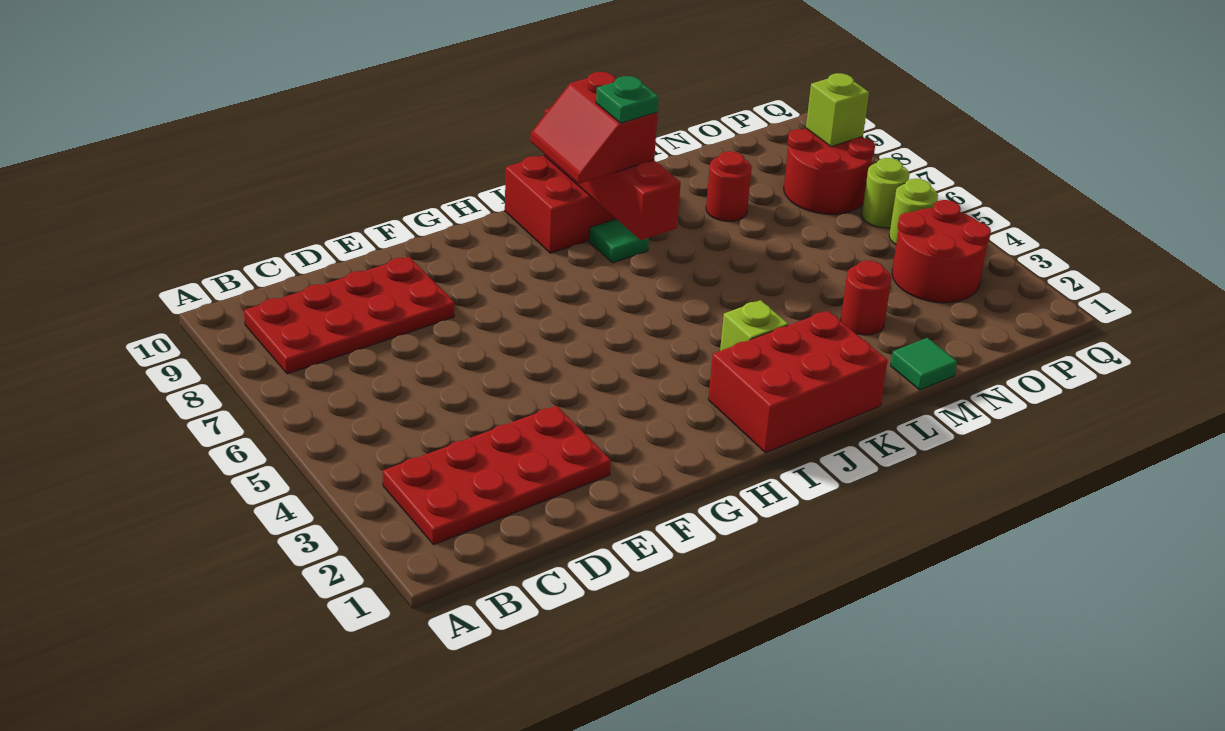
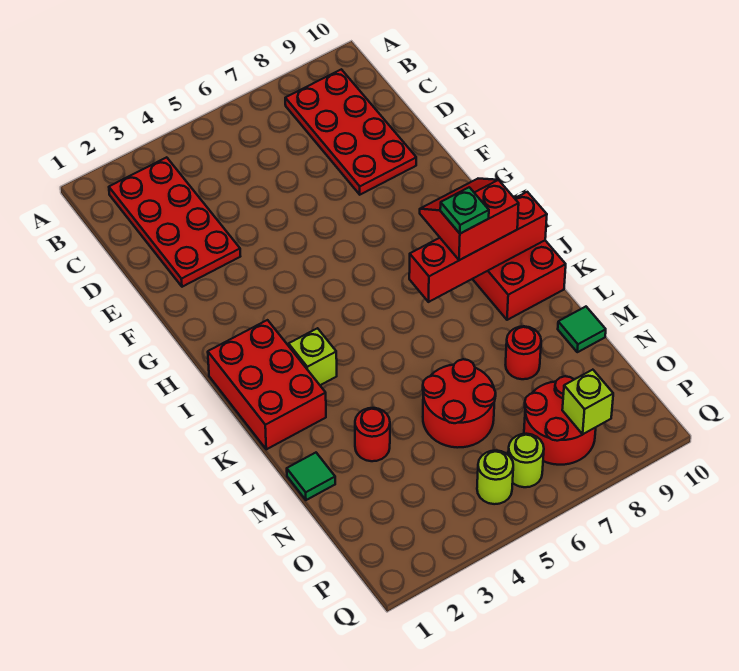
green tile J8 level 1 -> green tile M10 level 1
red round brick O3:P4 level 1 -> red round brick M5:N6 level 1

